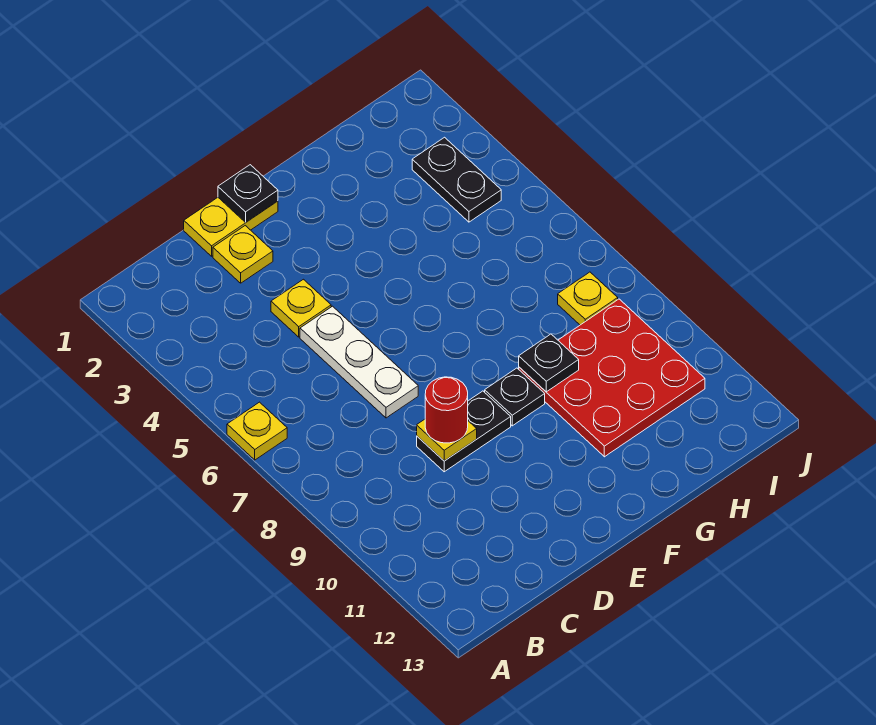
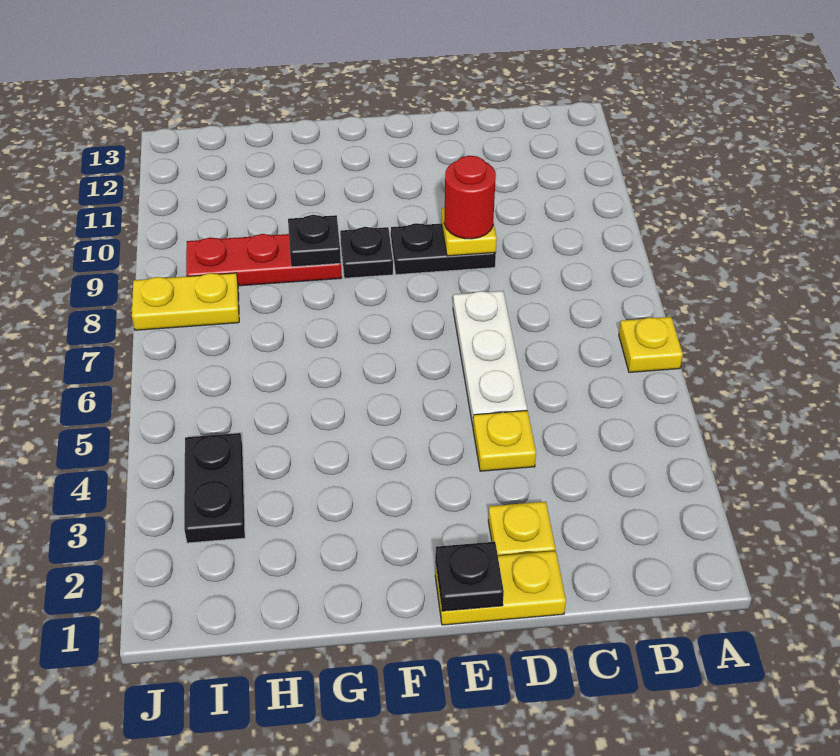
red plate G9:I11 level 1 -> red plate G9:I9 level 1
yellow plate I8 level 1 -> yellow plate I8:J8 level 1

